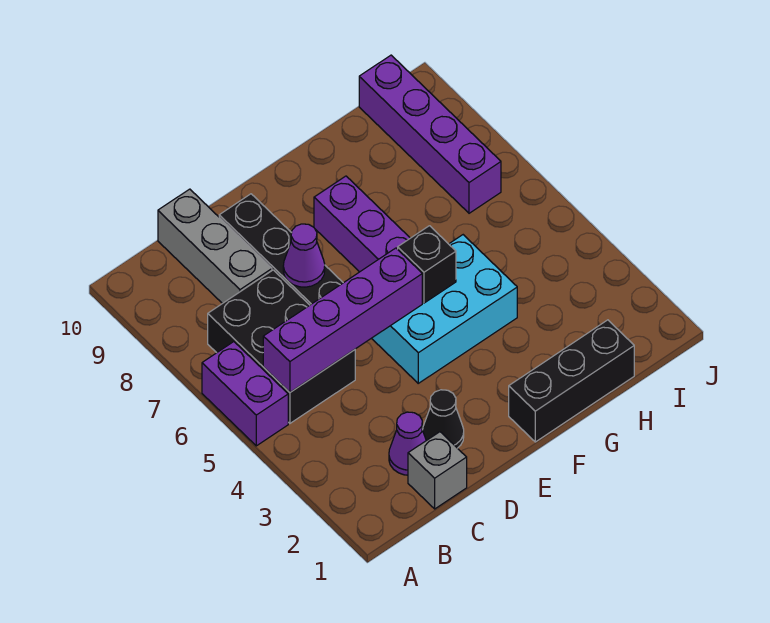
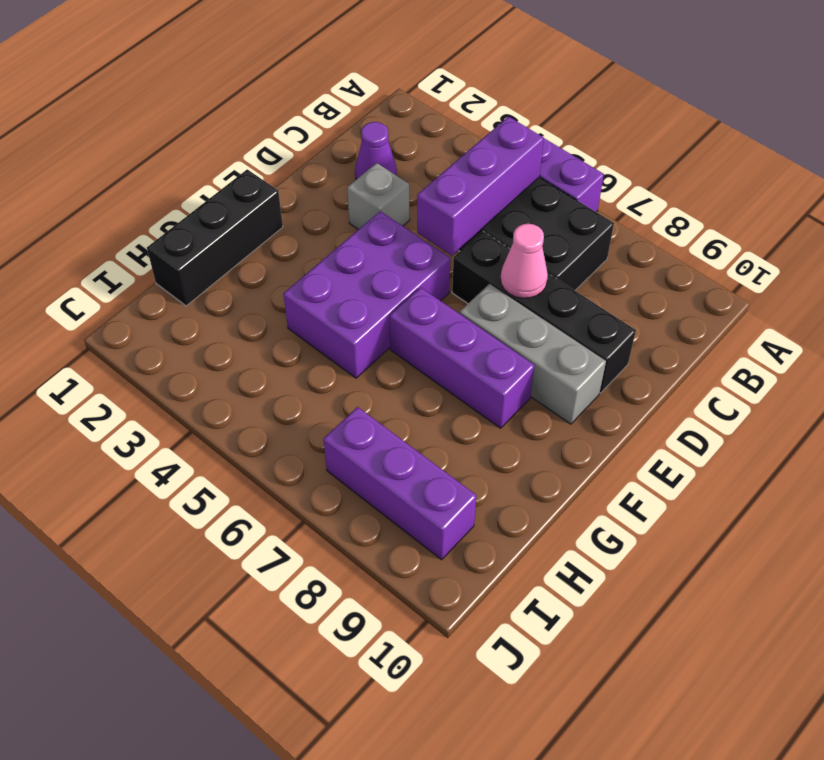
purple brick B5:E5 level 2 -> purple brick B5:D5 level 2
grey brick C1 level 1 -> grey brick D3 level 1
grey brick C8:C10 level 1 -> grey brick E7:E9 level 1
black cone D2 level 1 -> none
purple cone D7 level 2 -> pink cone D7 level 2
cyan brick E4:G5 level 1 -> purple brick E4:G5 level 1
black brick F5 level 2 -> none
purple brick I7:I10 level 1 -> purple brick I7:I9 level 1

